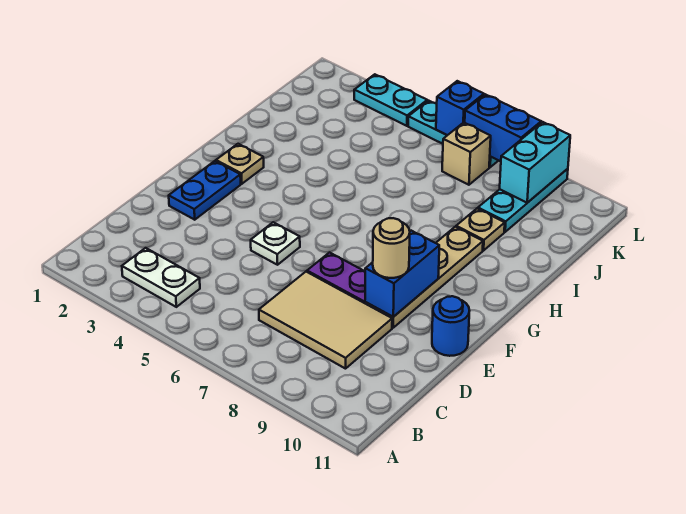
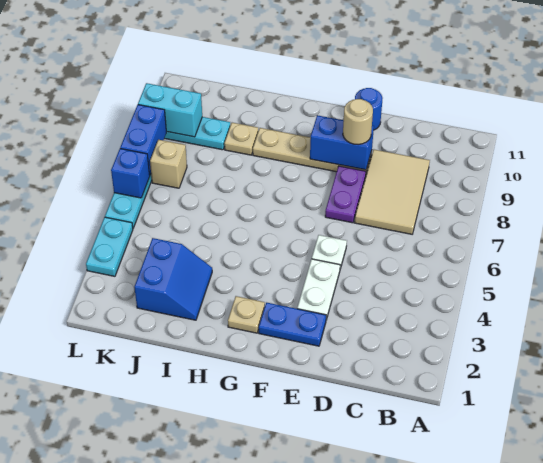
white plate B3:B4 level 1 -> white plate E3:E4 level 1
none -> blue slope I2:J3 level 1 top J

